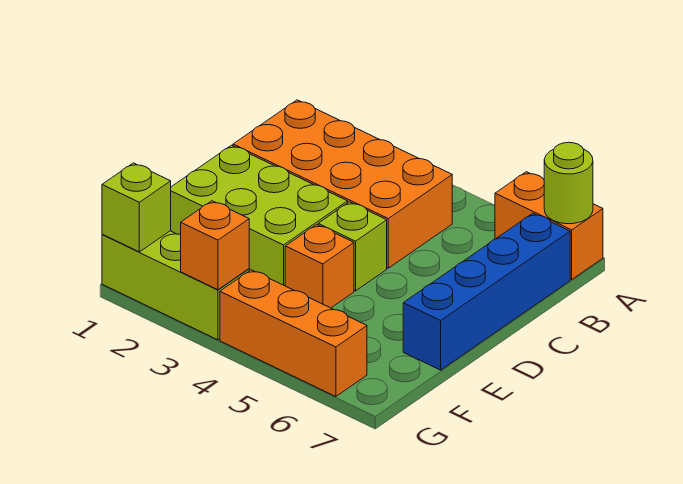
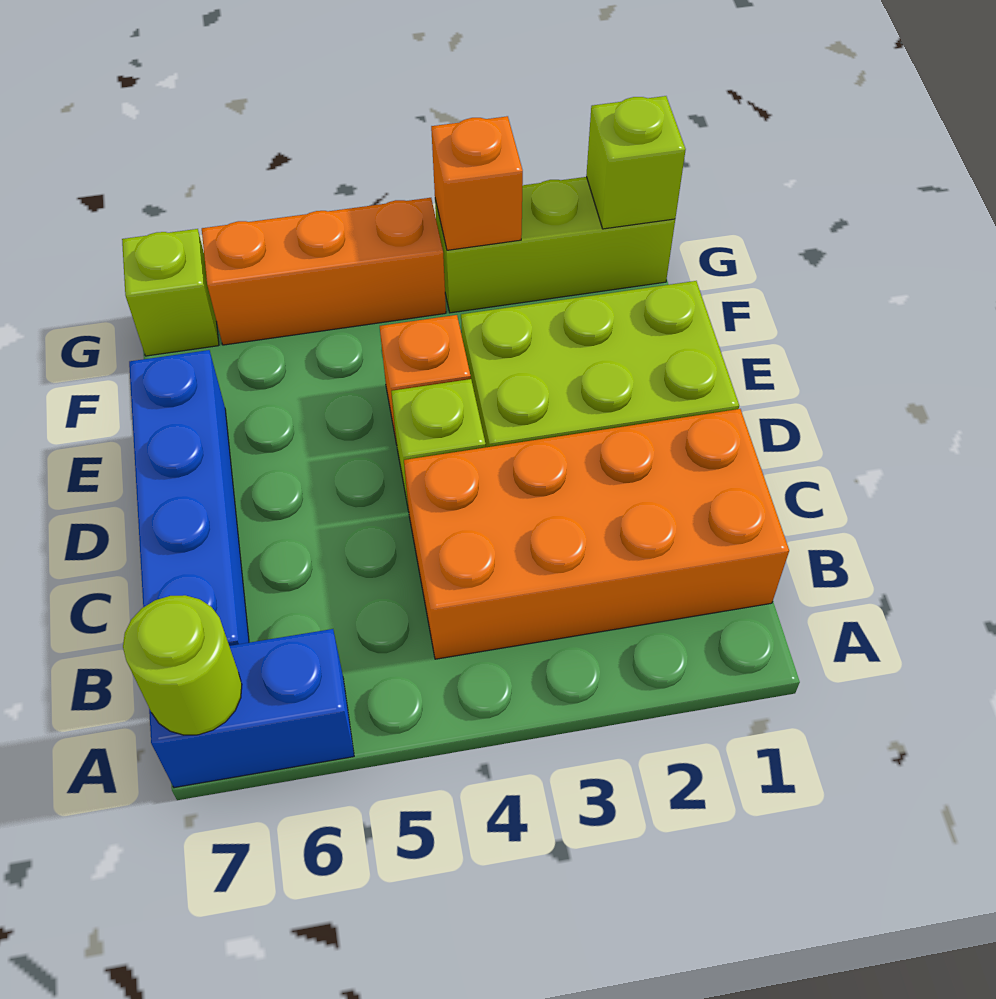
orange brick A6:A7 level 1 -> blue brick A6:A7 level 1
none -> lime brick G7 level 1

